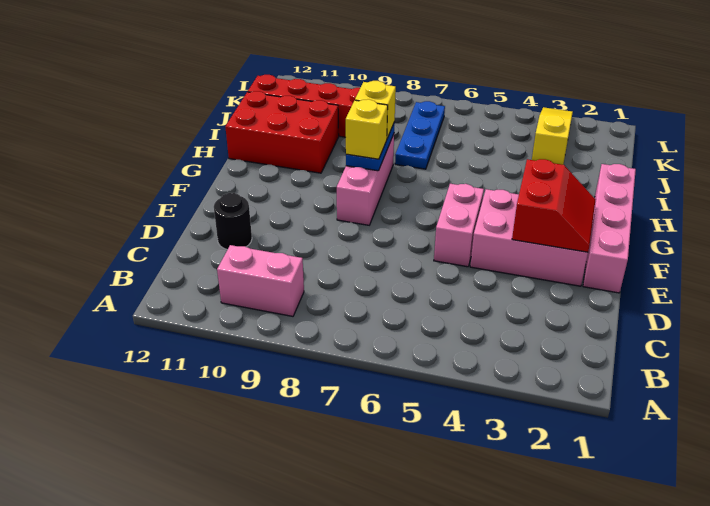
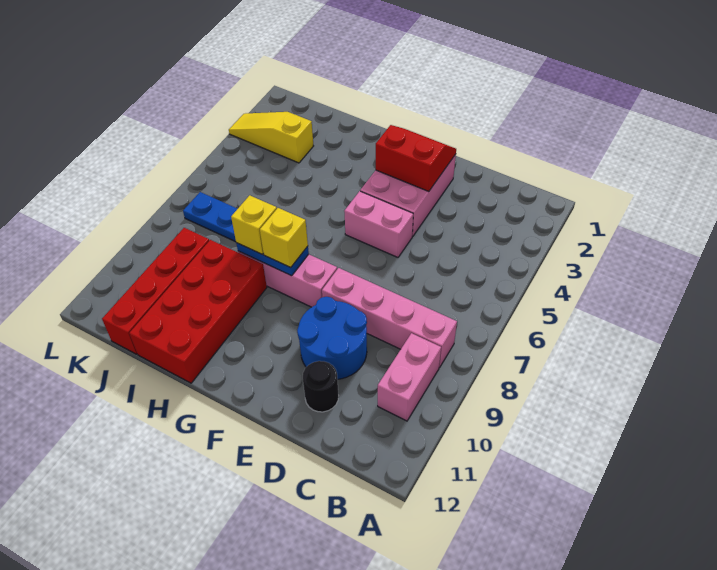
none -> blue round brick D9:E10 level 1
pink brick E1:H1 level 1 -> pink brick B8:E8 level 1
red brick H10:I12 level 1 -> red brick H9:I12 level 1

